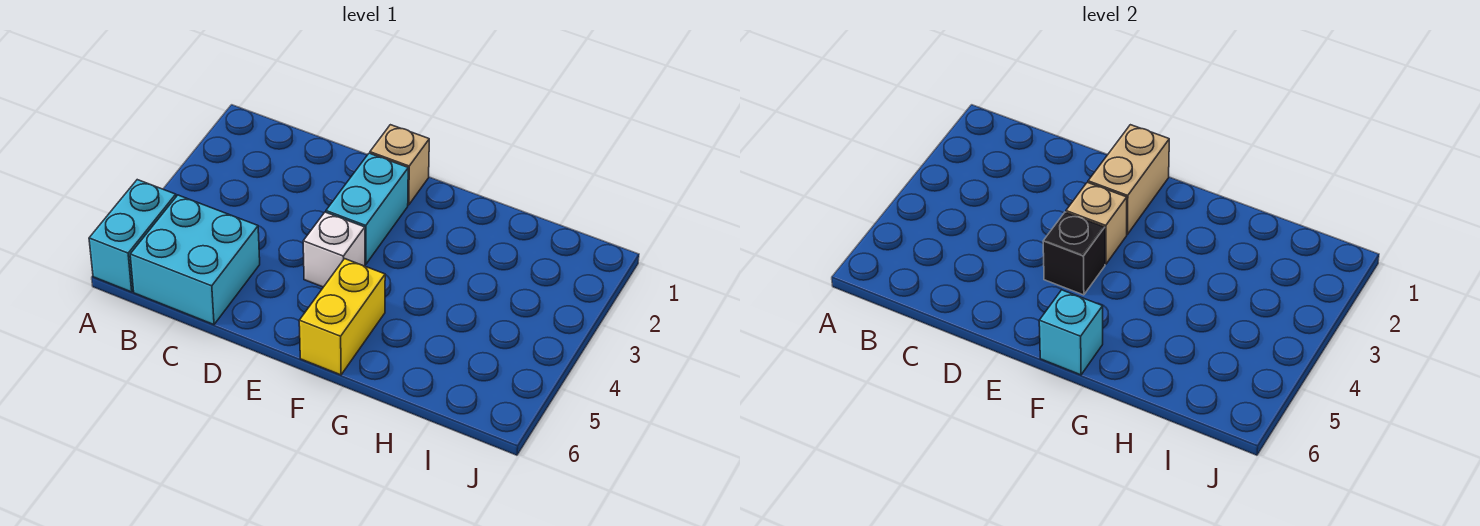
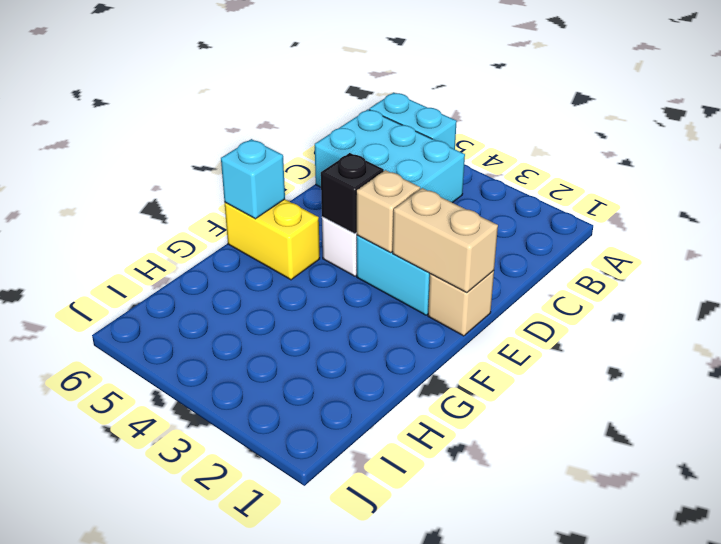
cyan brick B5:C6 level 1 -> cyan brick B4:C6 level 1

